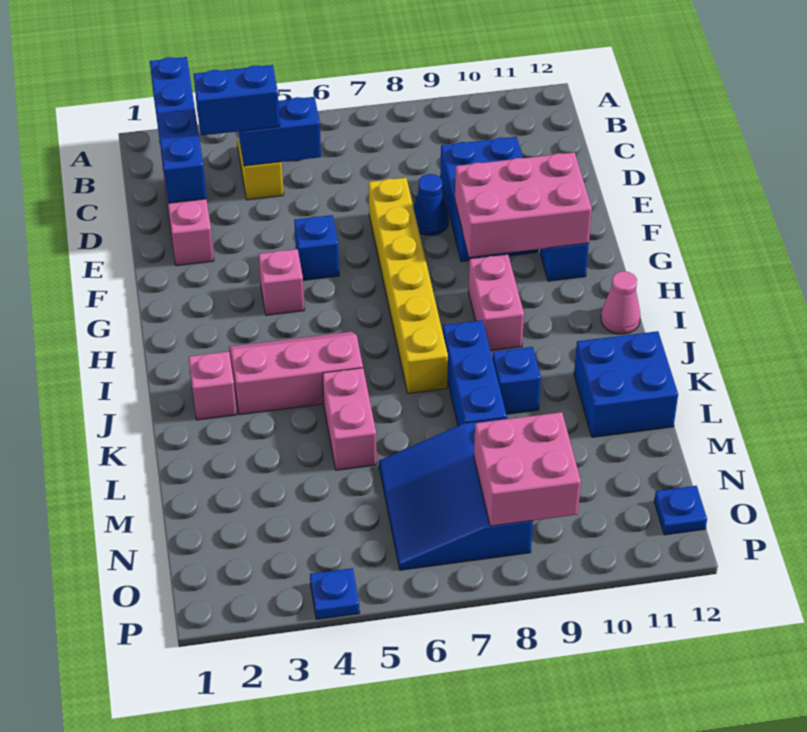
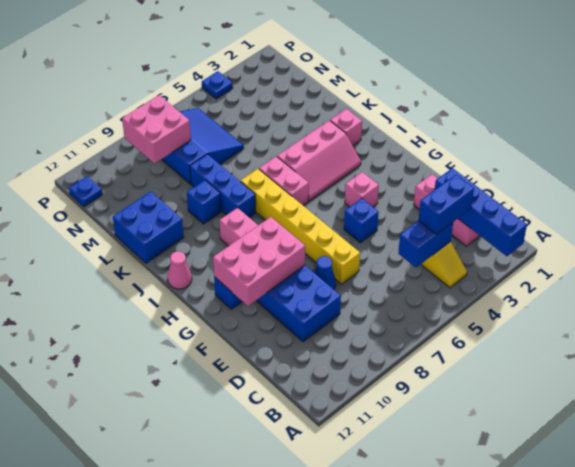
pink brick K5:L5 level 1 -> pink brick I6:J6 level 1

